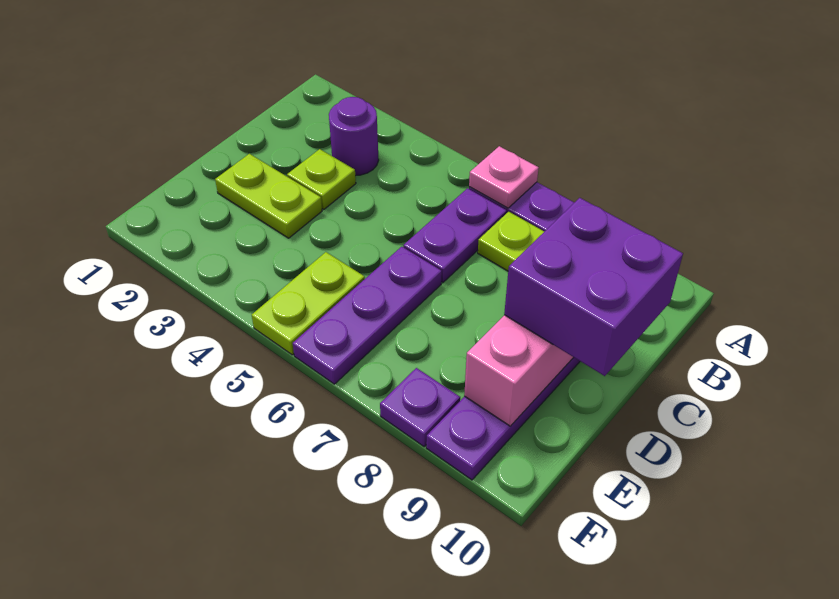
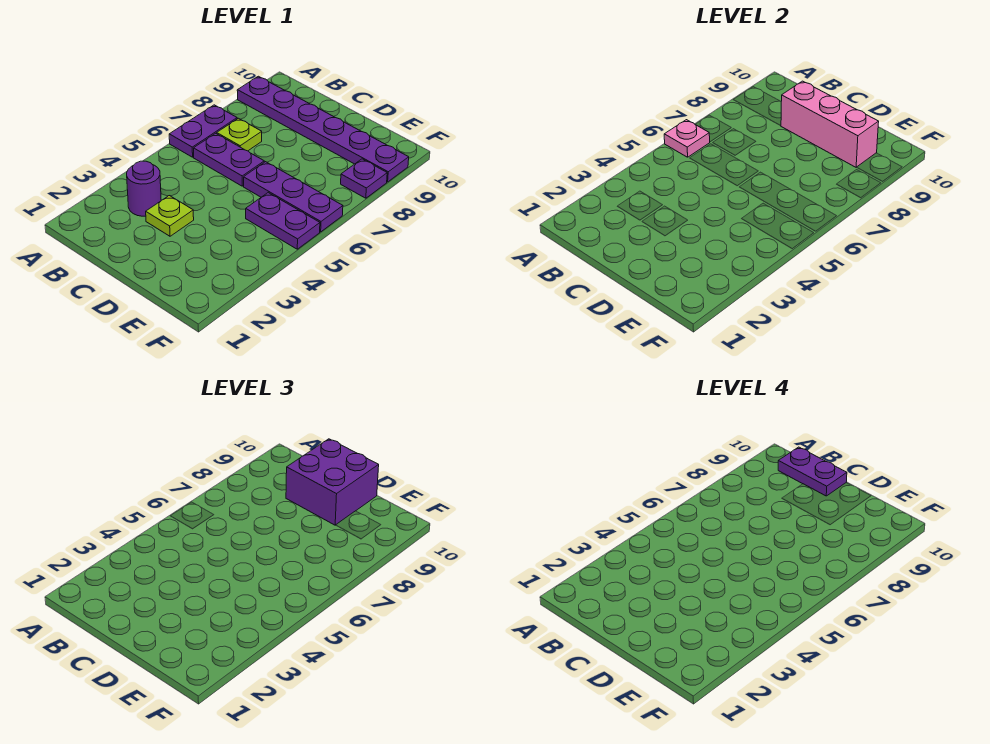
none -> purple plate B10:C10 level 4
lime plate D2:D3 level 1 -> none
lime plate E5:F5 level 1 -> purple plate E5:F5 level 1

